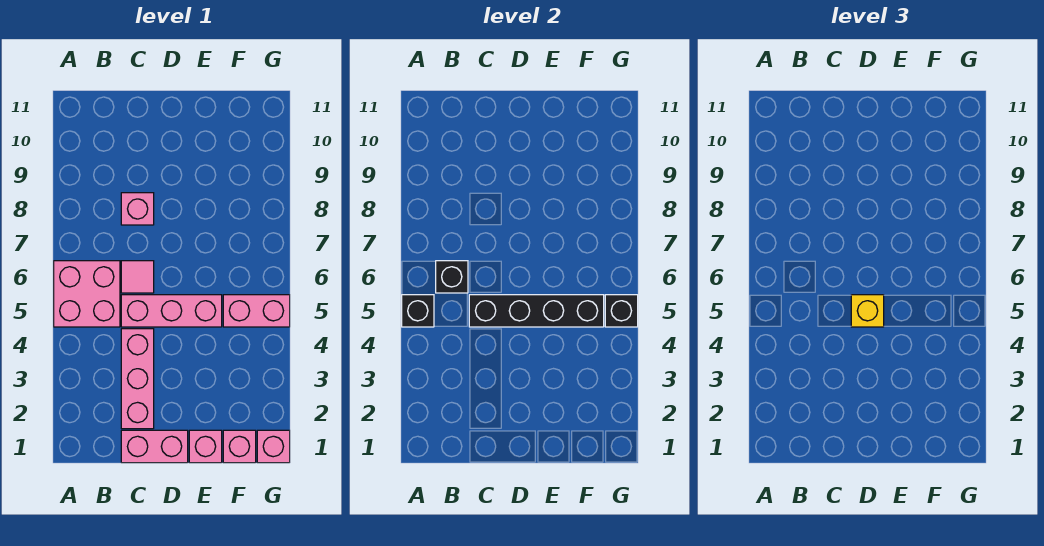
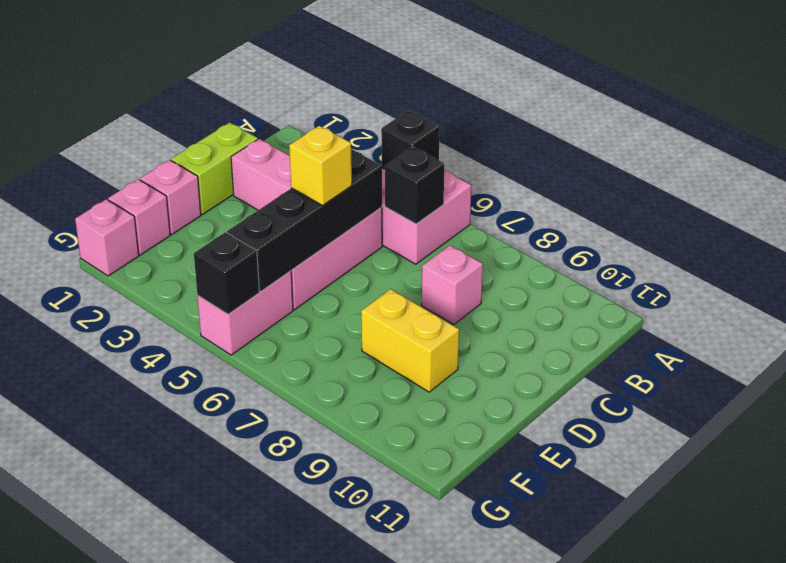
pink brick C1:D1 level 1 -> lime brick C1:D1 level 1
pink tile C6 level 1 -> none
none -> yellow brick E8:E9 level 1

